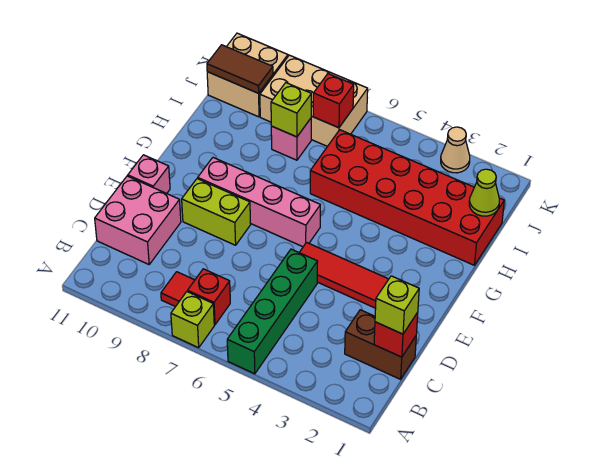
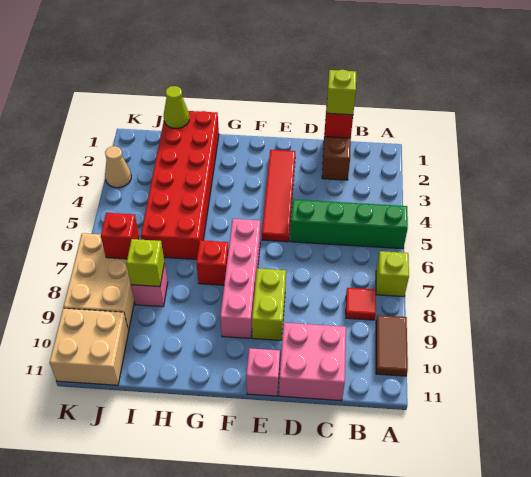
red brick B7 level 1 -> red brick G7 level 1
brown tile J10:J11 level 2 -> brown tile A9:A10 level 1

